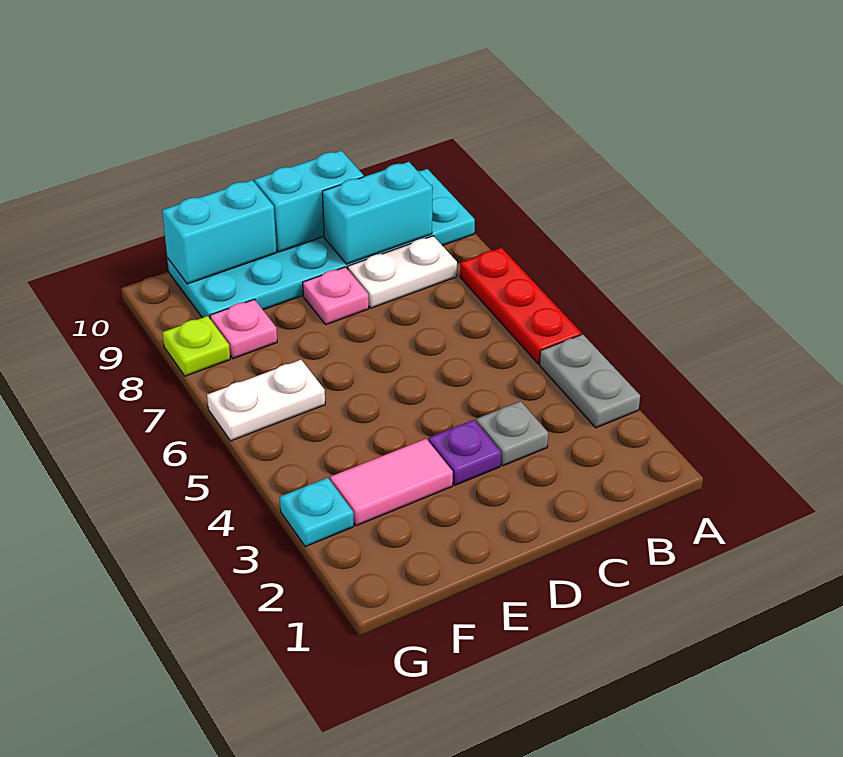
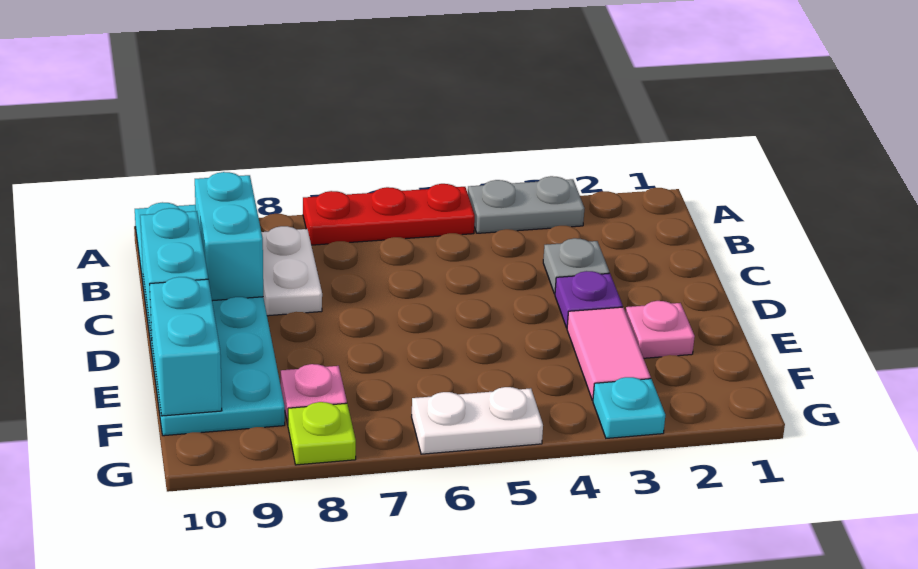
pink plate D8 level 1 -> pink plate E2 level 1
white plate F6:G6 level 1 -> white plate G5:G6 level 1

